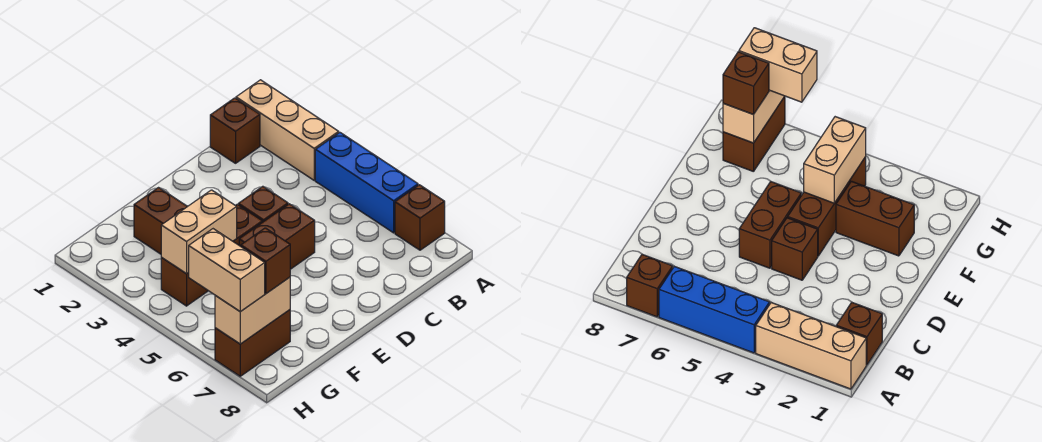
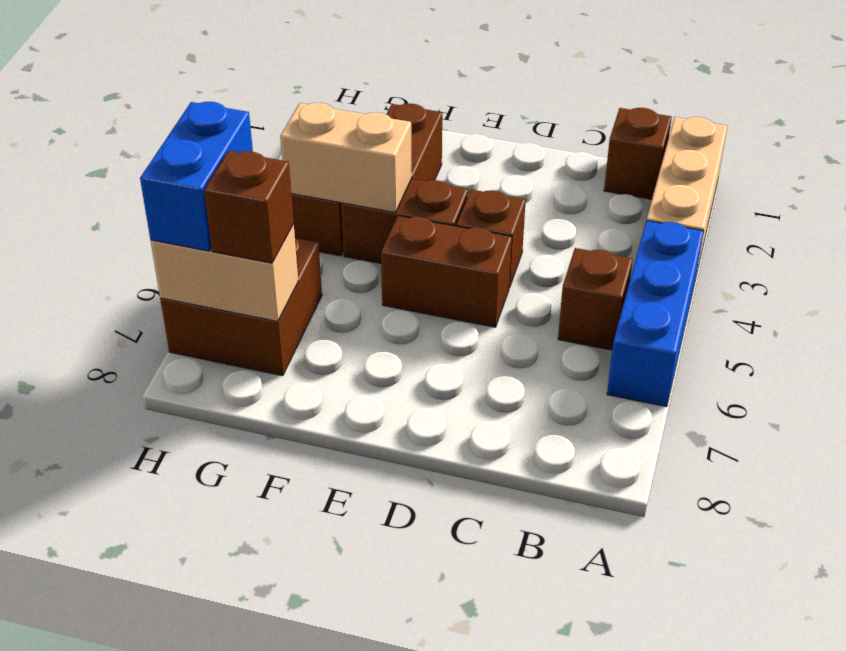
brown brick A7 level 1 -> brown brick B5 level 1
brown brick G7:H7 level 1 -> brown brick G6:H7 level 1
tan brick H6:H7 level 3 -> blue brick H6:H7 level 3

